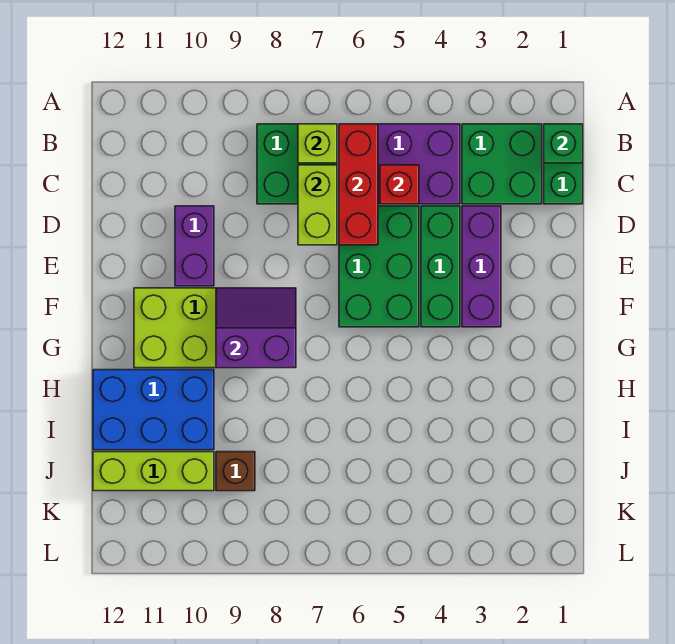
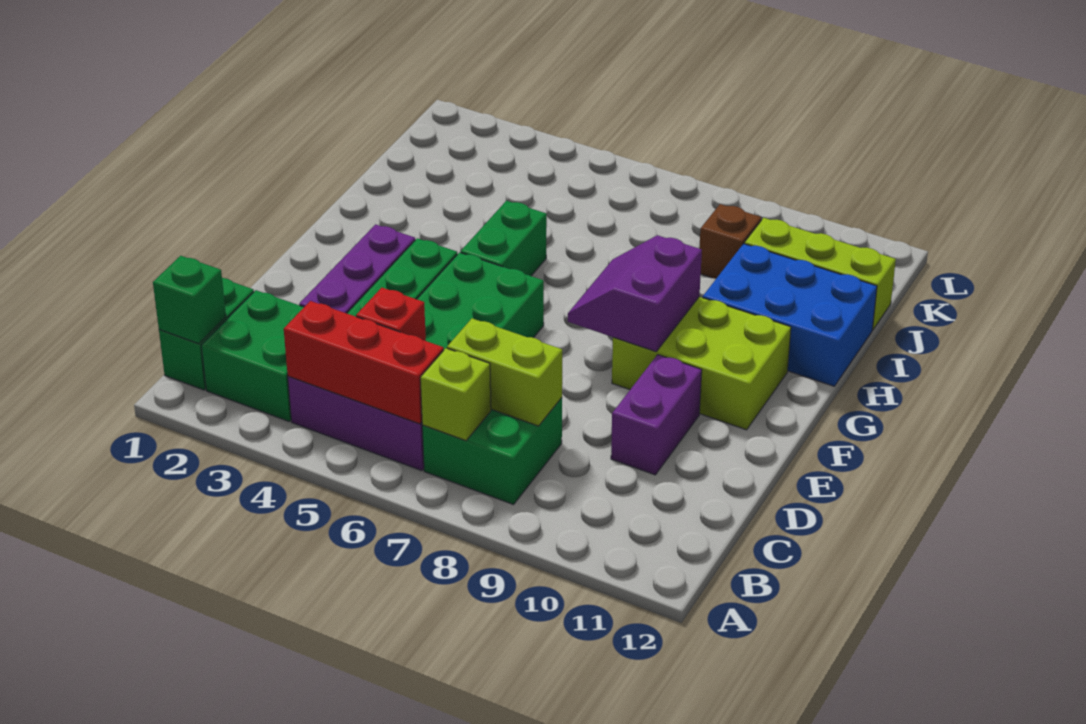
red brick B6:D6 level 2 -> red brick B4:B6 level 2
lime brick C7:D7 level 2 -> lime brick C7:C8 level 2
purple slope F8:G9 level 2 top G -> purple slope F8:G9 level 2 top 9
none -> green brick G5:H5 level 1

